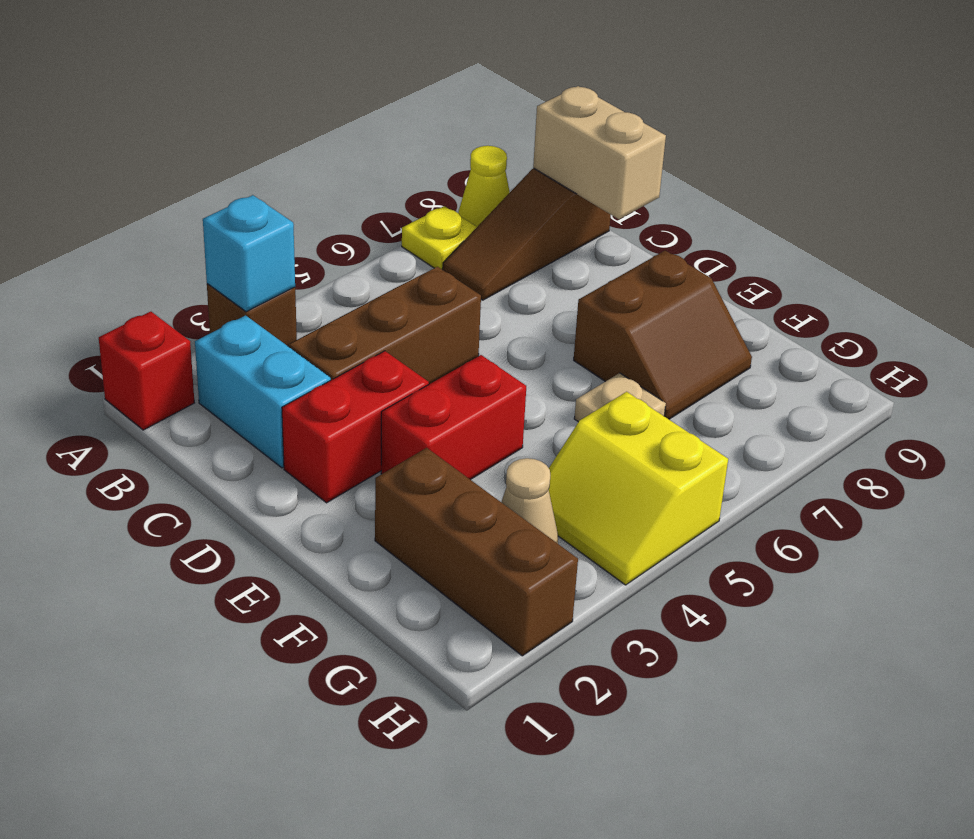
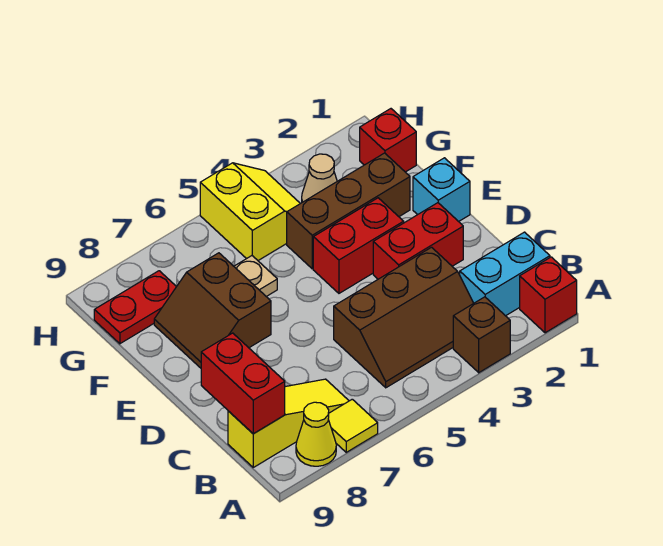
cyan brick A3 level 2 -> cyan brick E1 level 1
yellow plate A7 level 1 -> yellow tile A7 level 1
cyan brick B2:C2 level 1 -> cyan brick B1:B2 level 1
brown slope B7:B9 level 1 top 9 -> yellow slope B7:B9 level 1 top 9
tan brick B9:C9 level 2 -> red brick B9:C9 level 2
brown slope E7:F8 level 1 top E -> brown slope E7:F8 level 1 top 7
brown brick F2:H2 level 1 -> brown brick F2:F4 level 1
none -> red brick G1 level 1
none -> red plate G8:G9 level 1

